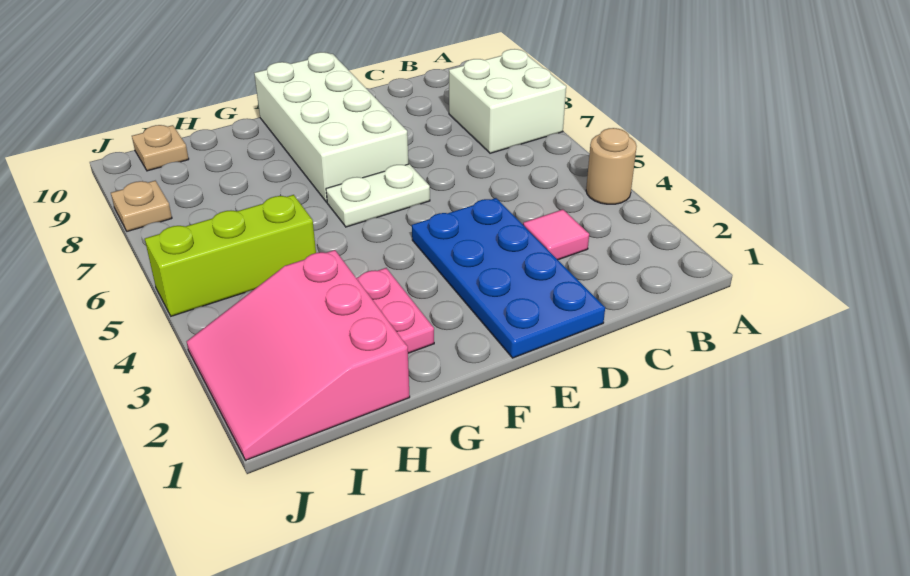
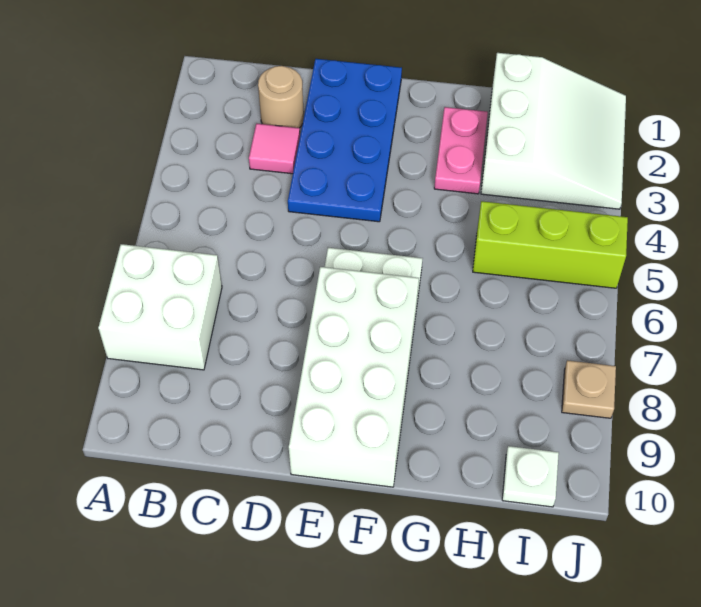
tan round brick A4 level 1 -> tan round brick C2 level 1
pink slope H1:J3 level 1 top H -> white slope H1:J3 level 1 top H
tan plate I10 level 1 -> white plate I10 level 1

